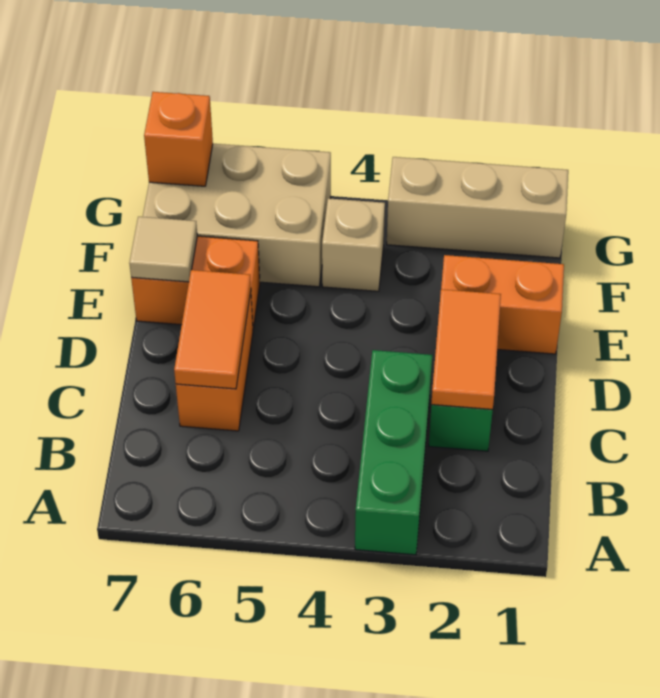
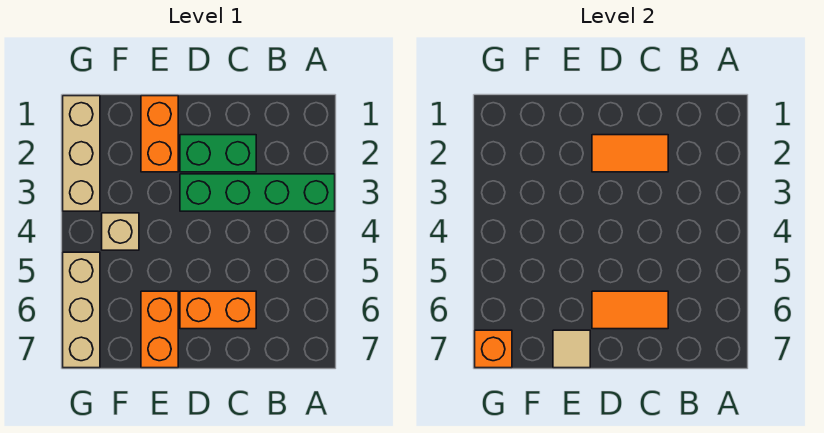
green brick A3:C3 level 1 -> green brick A3:D3 level 1
tan brick F5:G7 level 1 -> tan brick G5:G7 level 1

